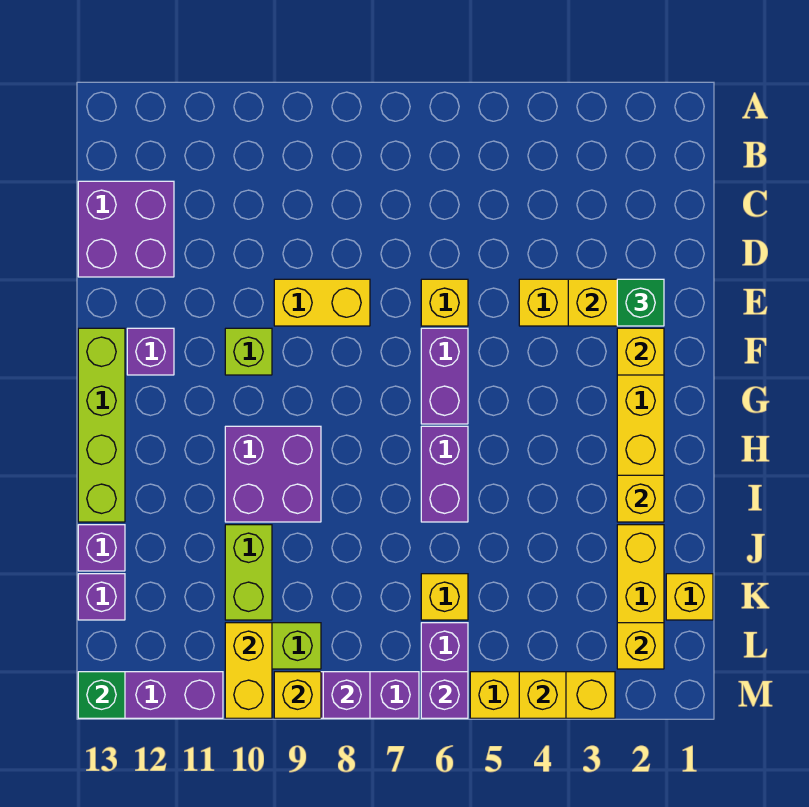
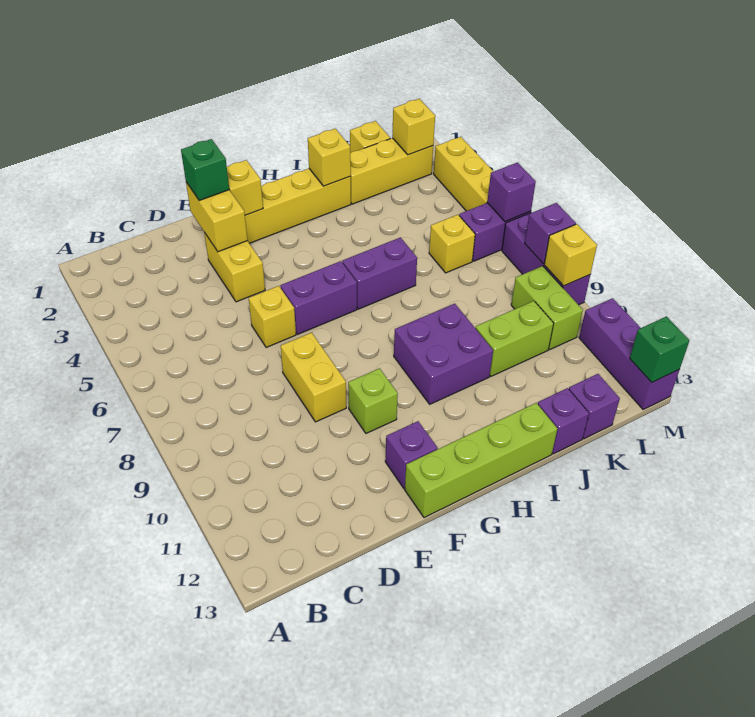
purple brick C12:D13 level 1 -> none
yellow brick L10:M10 level 2 -> none
yellow brick M4 level 2 -> none

